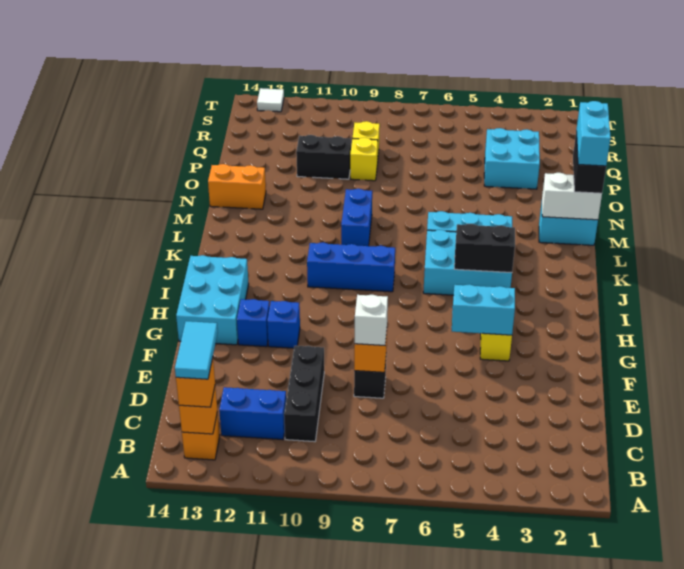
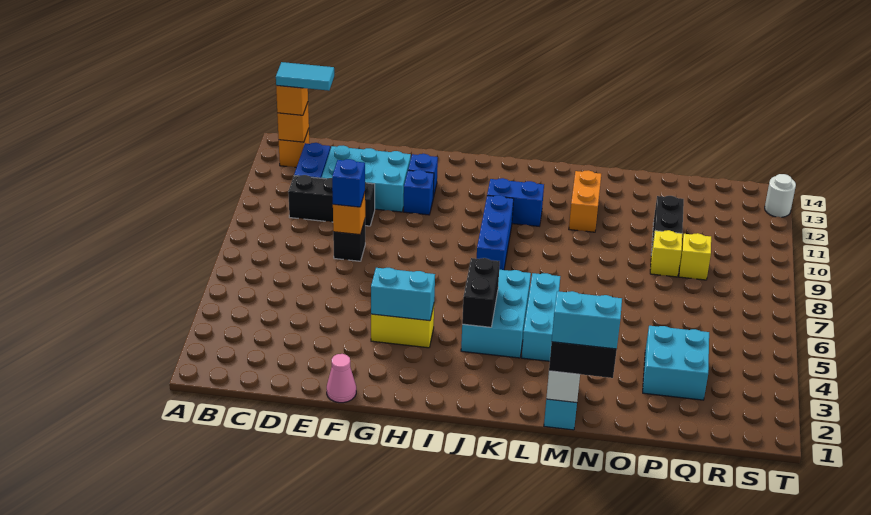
white brick E8 level 3 -> blue brick E8 level 3
none -> pink cone F1 level 1
cyan brick G4:G5 level 2 -> cyan brick G4:H4 level 2
cyan brick G13:I14 level 1 -> cyan brick D11:F12 level 1
blue brick L9:M9 level 1 -> blue brick J11:K11 level 1
orange brick N13:N14 level 1 -> orange brick M11:M12 level 1
white tile T13 level 1 -> white round brick T13 level 1

